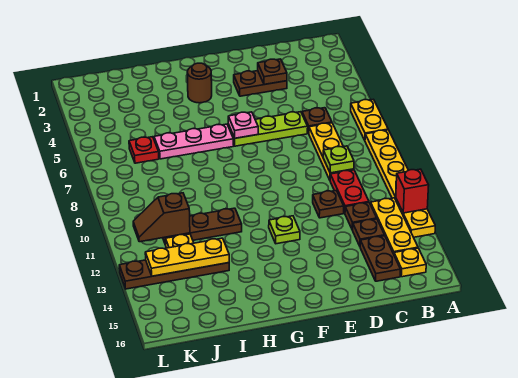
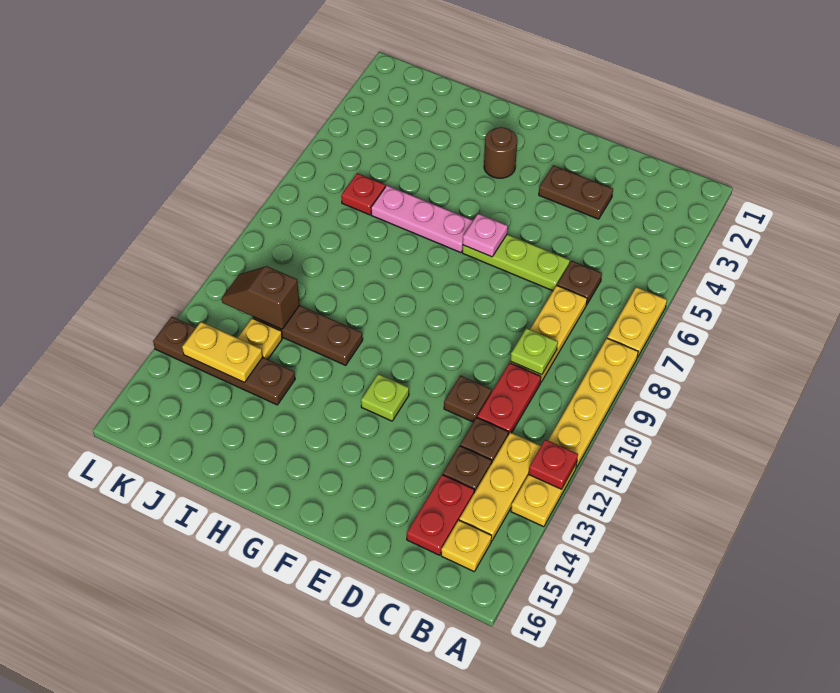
red brick A12 level 2 -> red plate A12 level 2
brown plate C14:C15 level 1 -> red plate C14:C15 level 1
brown plate D3 level 2 -> none
yellow plate I13:K13 level 2 -> yellow plate J13:K13 level 2

